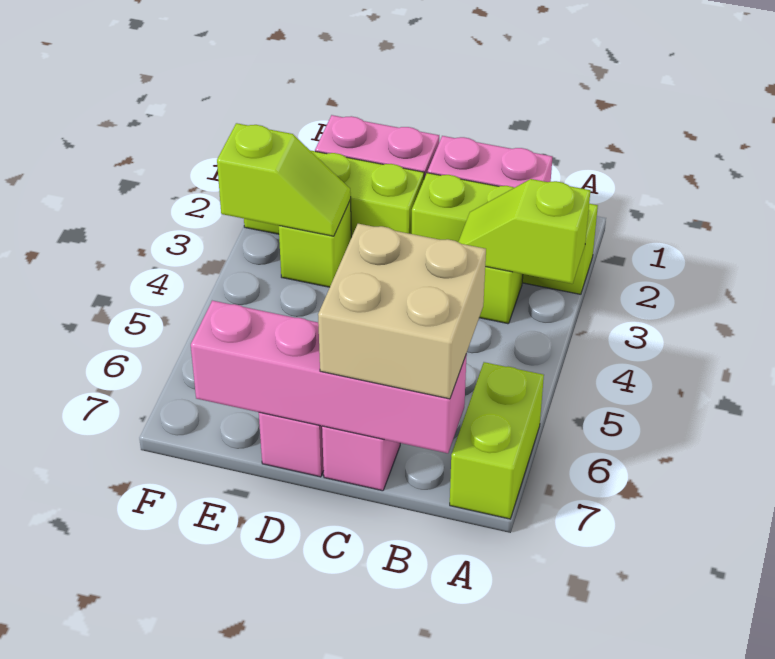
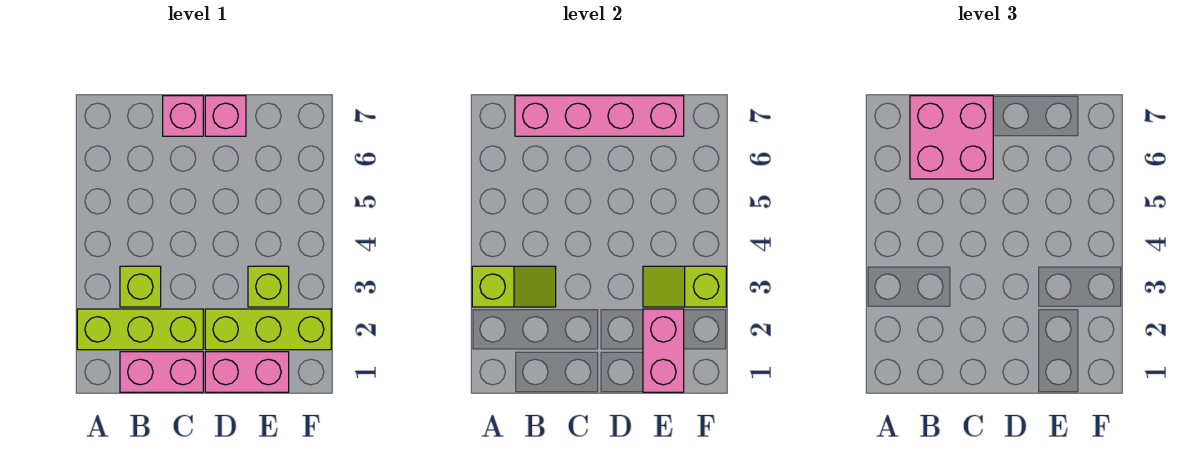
lime brick A6:A7 level 1 -> none
tan brick B6:C7 level 3 -> pink brick B6:C7 level 3
none -> pink brick E1:E2 level 2

